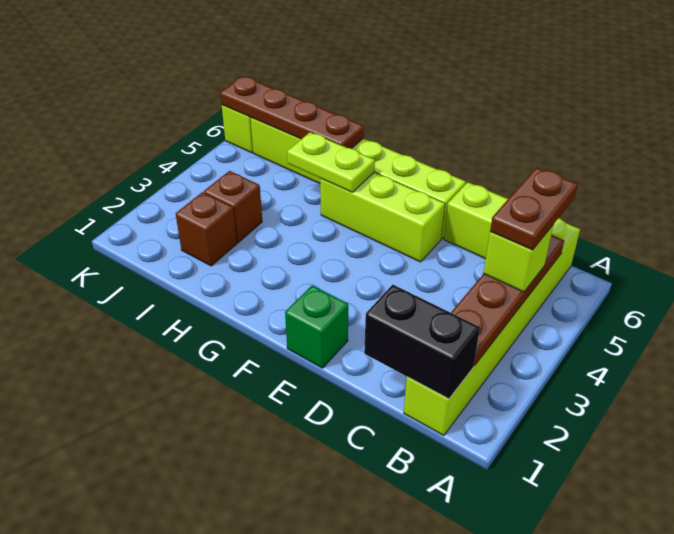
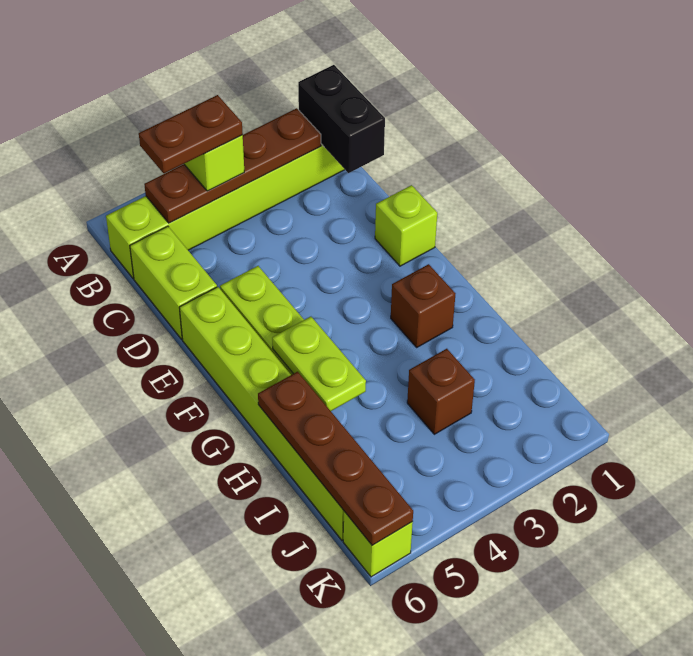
green brick E1 level 1 -> lime brick E1 level 1
brown brick I2 level 1 -> brown brick G2 level 1

